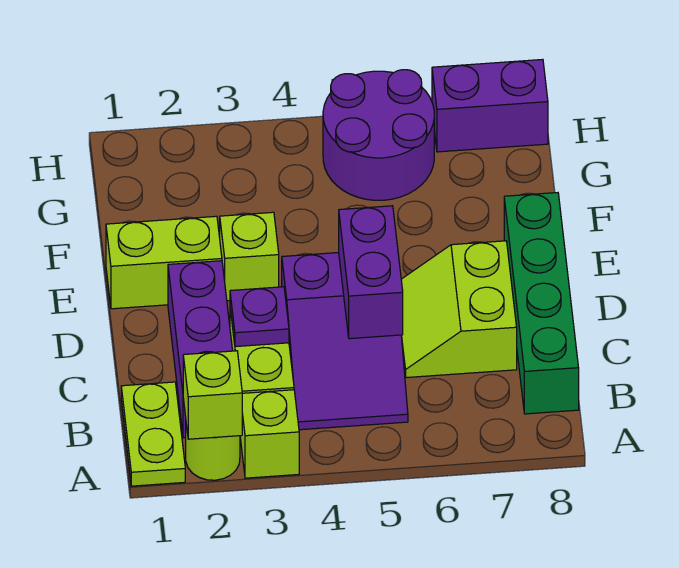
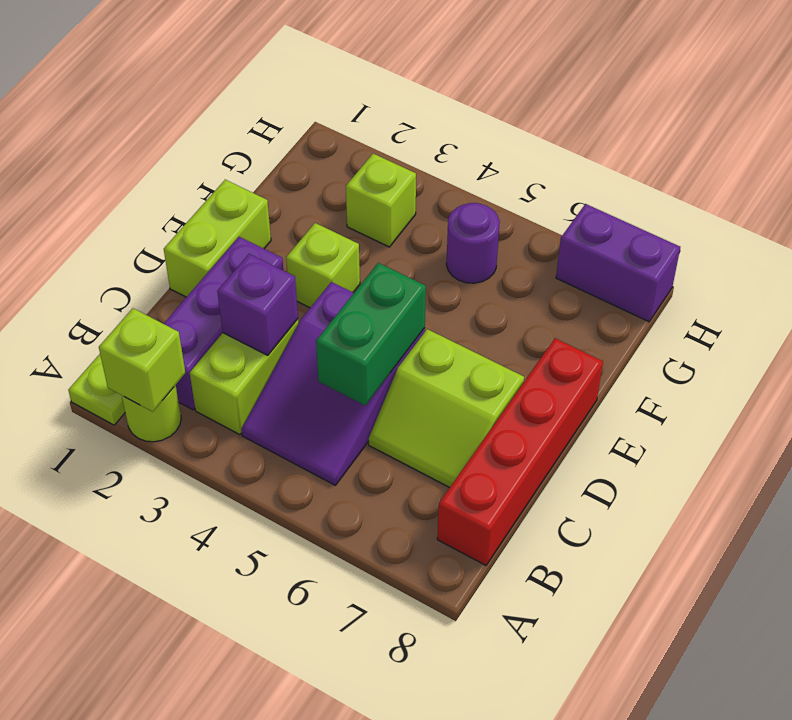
lime brick A3 level 1 -> lime brick G3 level 1
green brick B8:E8 level 1 -> red brick B8:E8 level 1
purple plate C3 level 2 -> purple brick C3 level 2
purple brick C5:D5 level 2 -> green brick C5:D5 level 2
lime slope C6:D7 level 1 top 7 -> lime slope C6:D7 level 1 top D
lime brick E1:E2 level 1 -> lime brick D1:E1 level 1
purple round brick G5:H6 level 1 -> purple round brick G5 level 1

